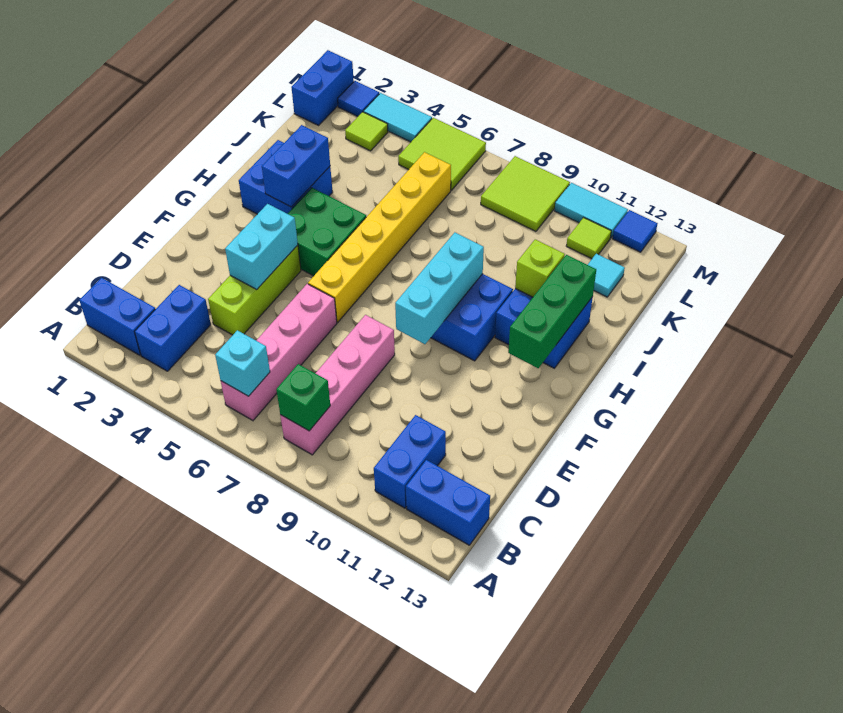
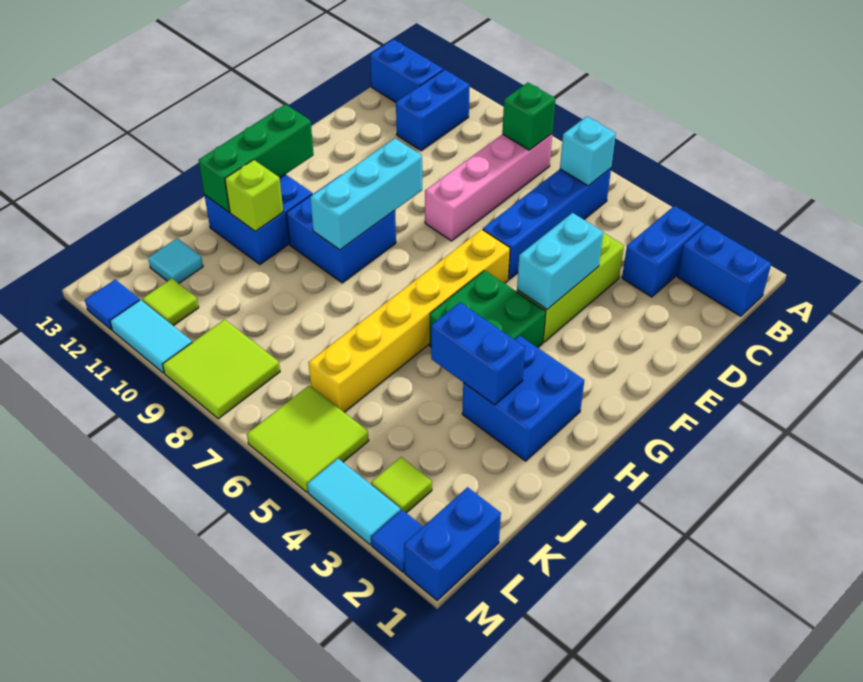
pink brick B6:E6 level 1 -> blue brick B6:E6 level 1
blue brick H3:I3 level 2 -> blue brick I3:I4 level 2

